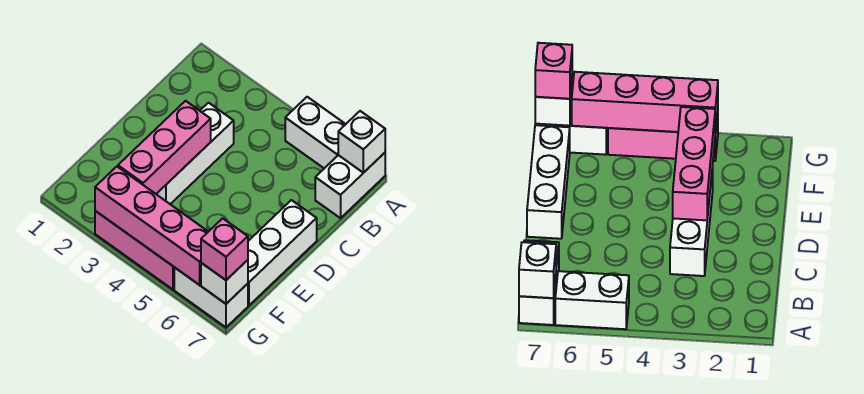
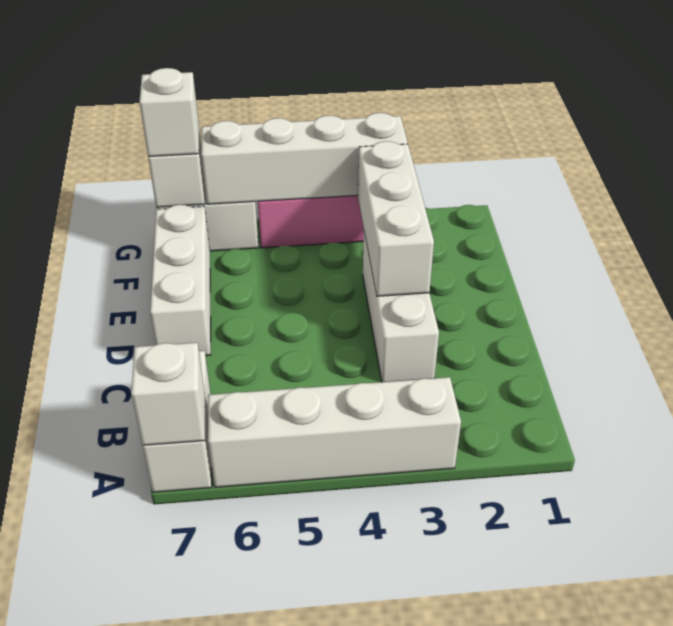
white brick A5:A6 level 1 -> white brick A3:A6 level 1
pink brick D3:F3 level 2 -> white brick D3:F3 level 2
pink brick G3:G6 level 2 -> white brick G3:G6 level 2
pink brick G7 level 3 -> white brick G7 level 3

